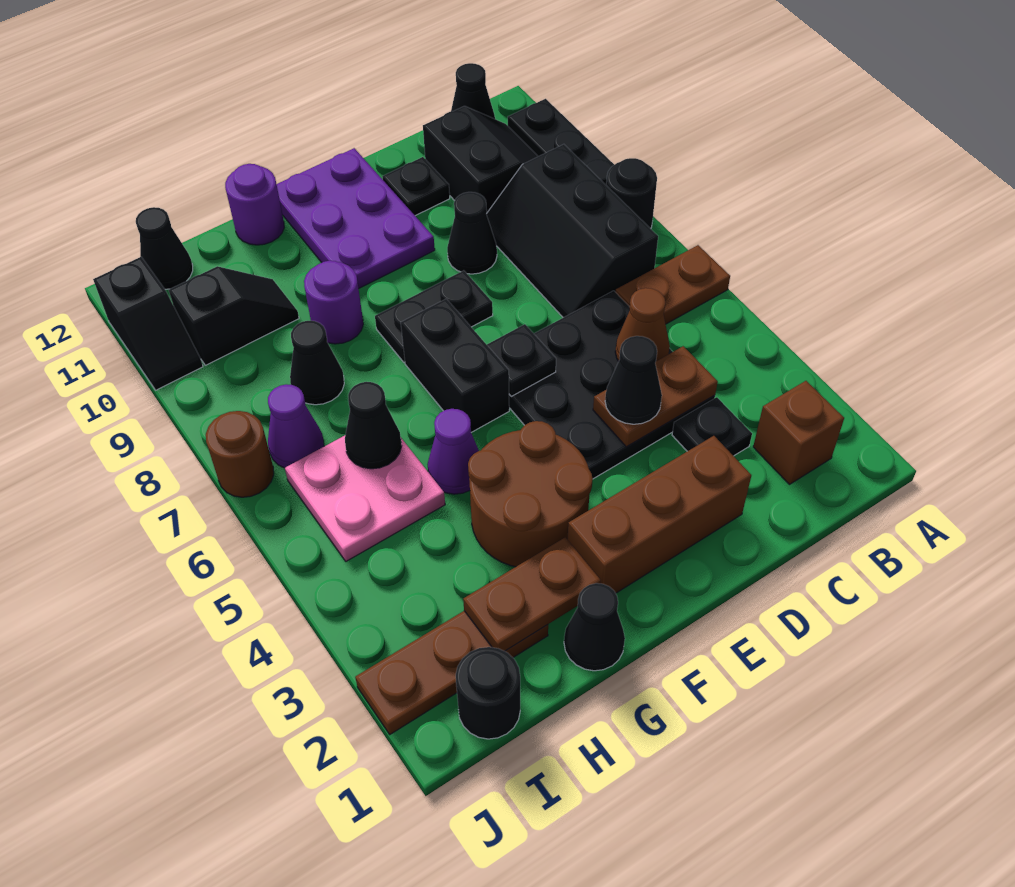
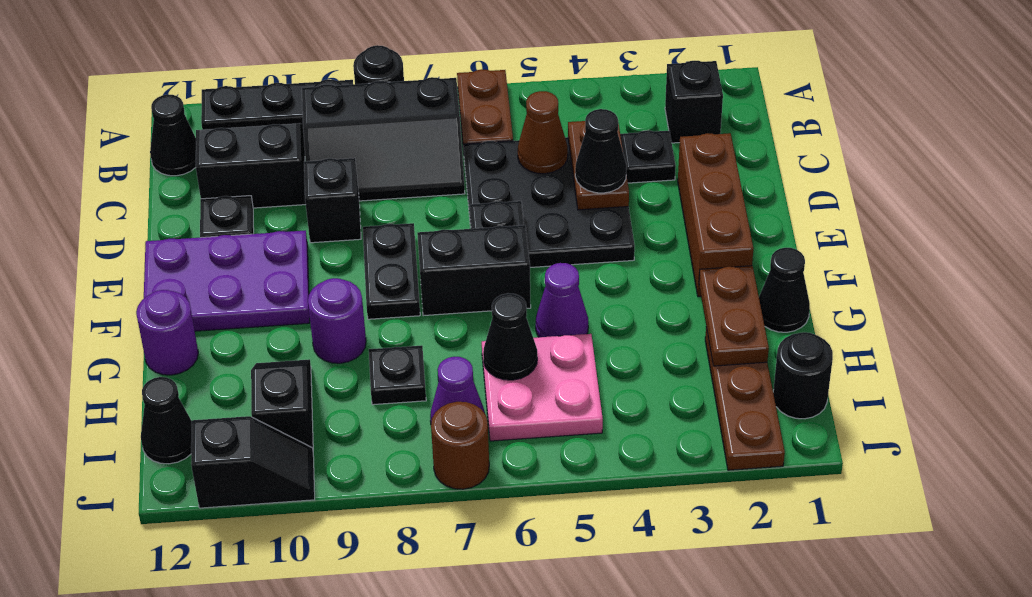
brown brick B2 level 1 -> black brick B2 level 1
black cone D9 level 1 -> black brick D9 level 1
brown round brick F3:G4 level 1 -> none
black cone H8 level 1 -> black plate H8 level 1

